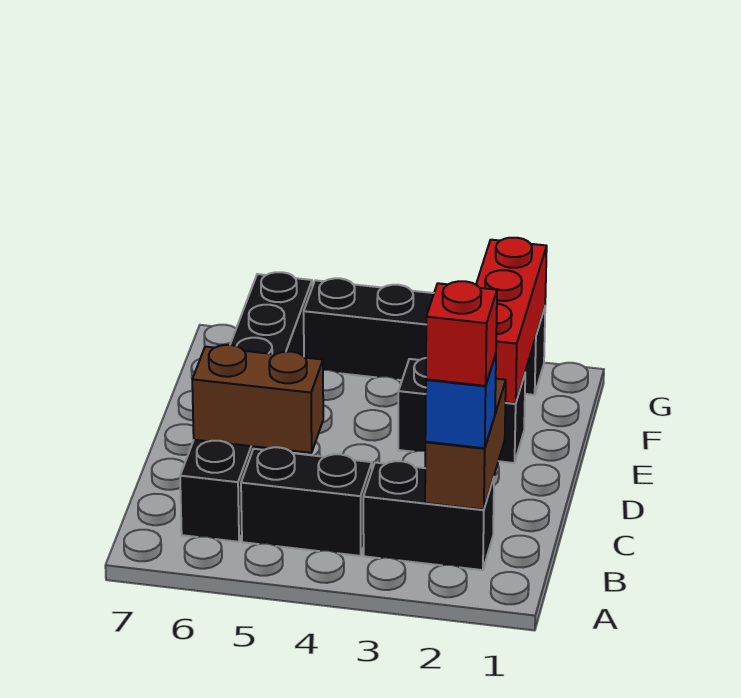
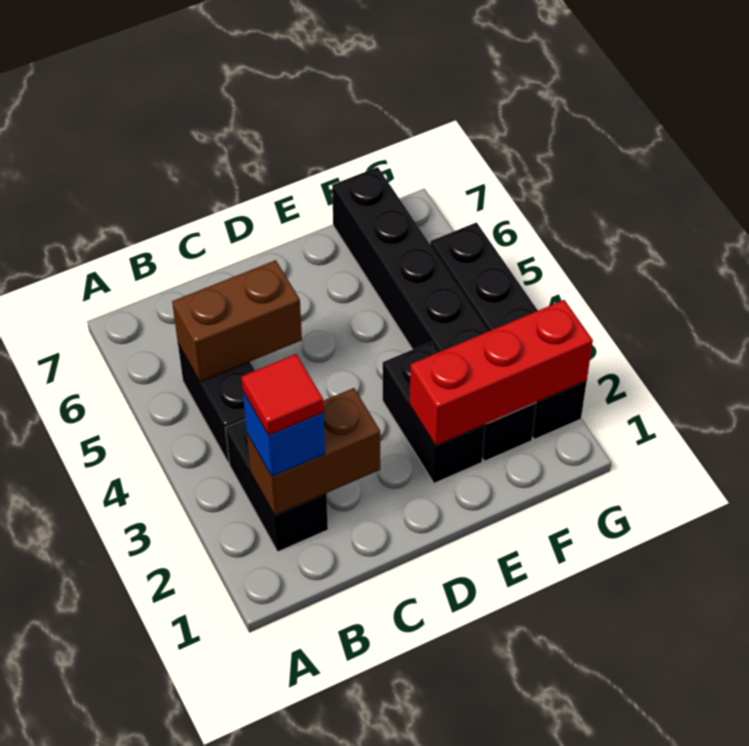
red brick B2 level 4 -> red tile B2 level 4
black brick B6:G6 level 1 -> black brick F2:F7 level 1
brown brick C5:C6 level 2 -> brown brick B5:C5 level 2

